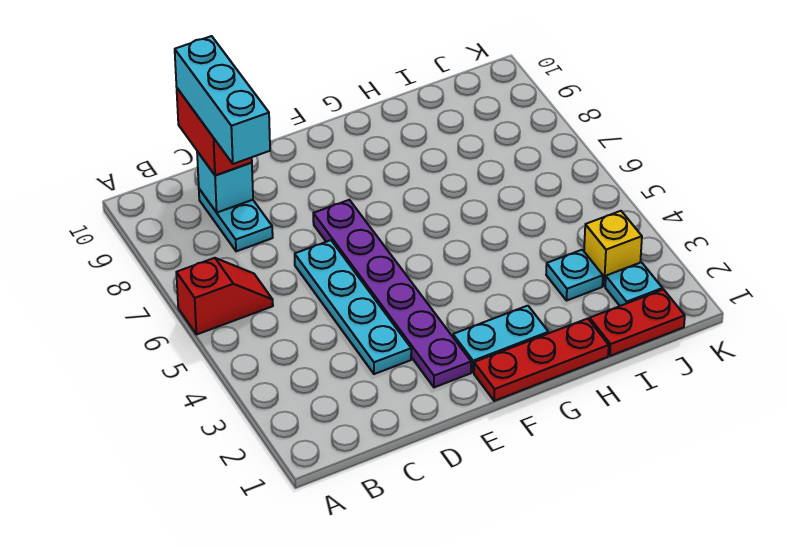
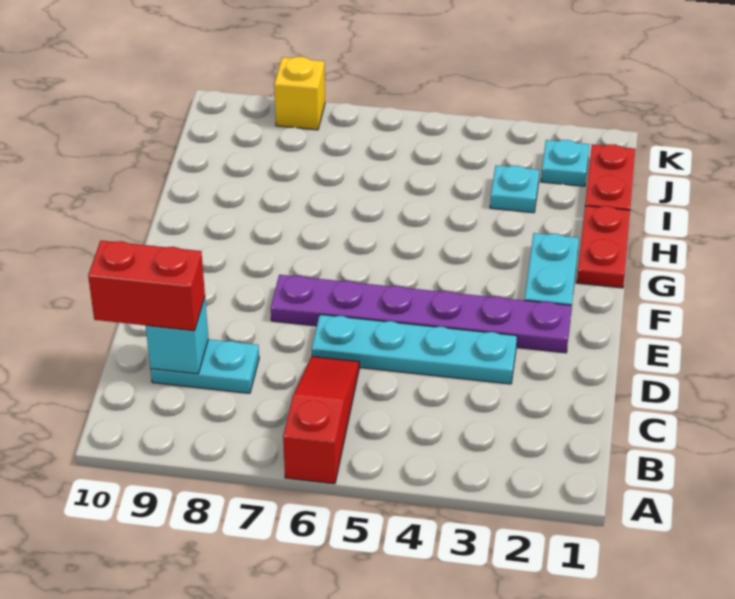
red slope A6:B6 level 1 top A -> red slope A6:C6 level 1 top A
cyan brick C8:C10 level 4 -> none
red plate F1:H1 level 1 -> red plate G1:H1 level 1
yellow brick J3 level 1 -> yellow brick K8 level 1

